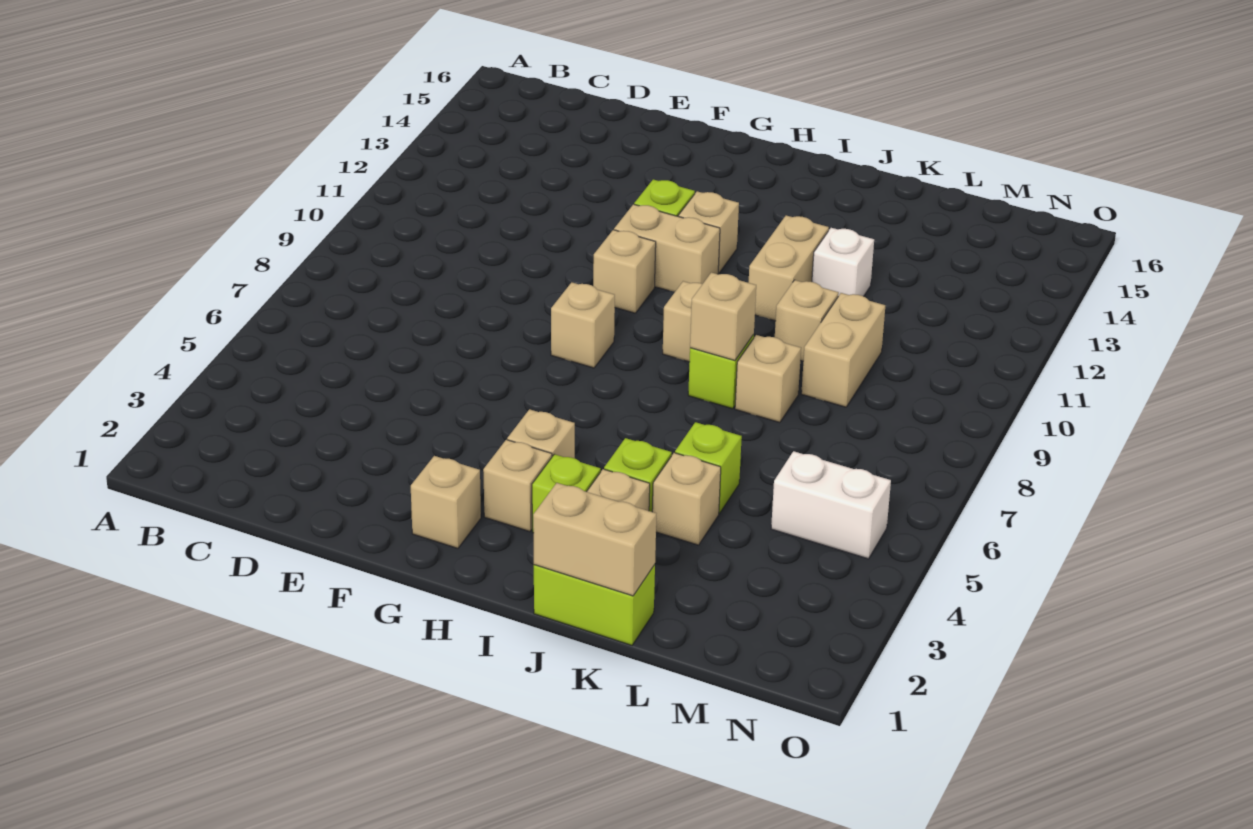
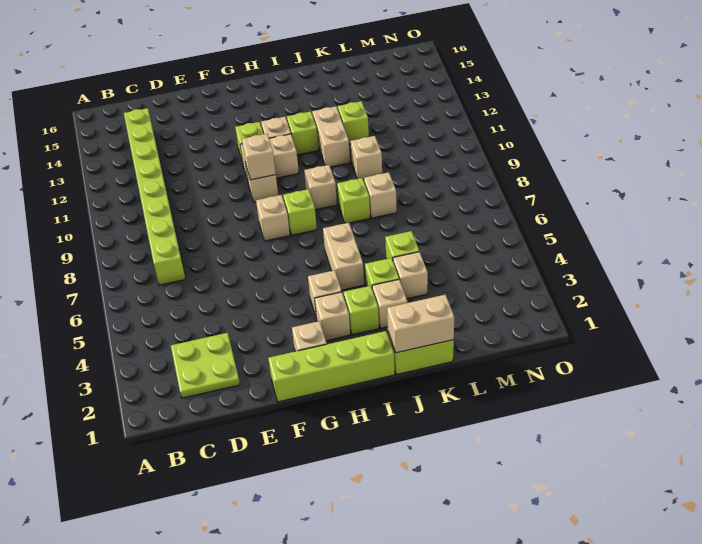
none -> lime plate C2:D3 level 1
none -> lime brick C7:C14 level 1
none -> lime brick F1:I1 level 1
none -> lime brick H8 level 1
none -> lime brick I12 level 1
tan brick J8 level 2 -> tan brick G10 level 2
white brick K12 level 1 -> lime brick K12 level 1
tan brick L9:L10 level 1 -> tan brick I5:I6 level 1
white brick M5:N5 level 1 -> none

